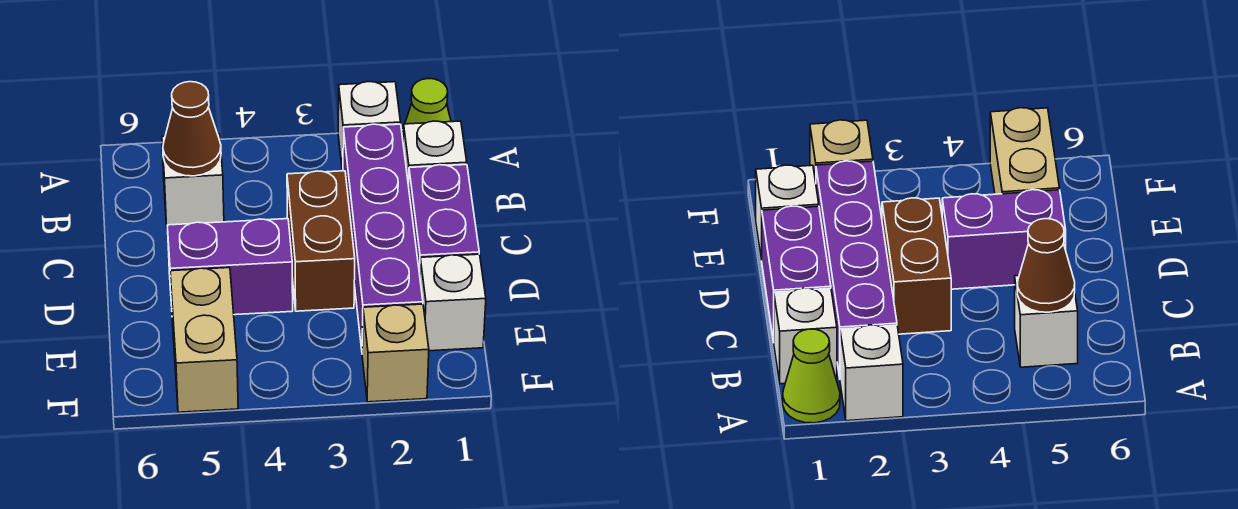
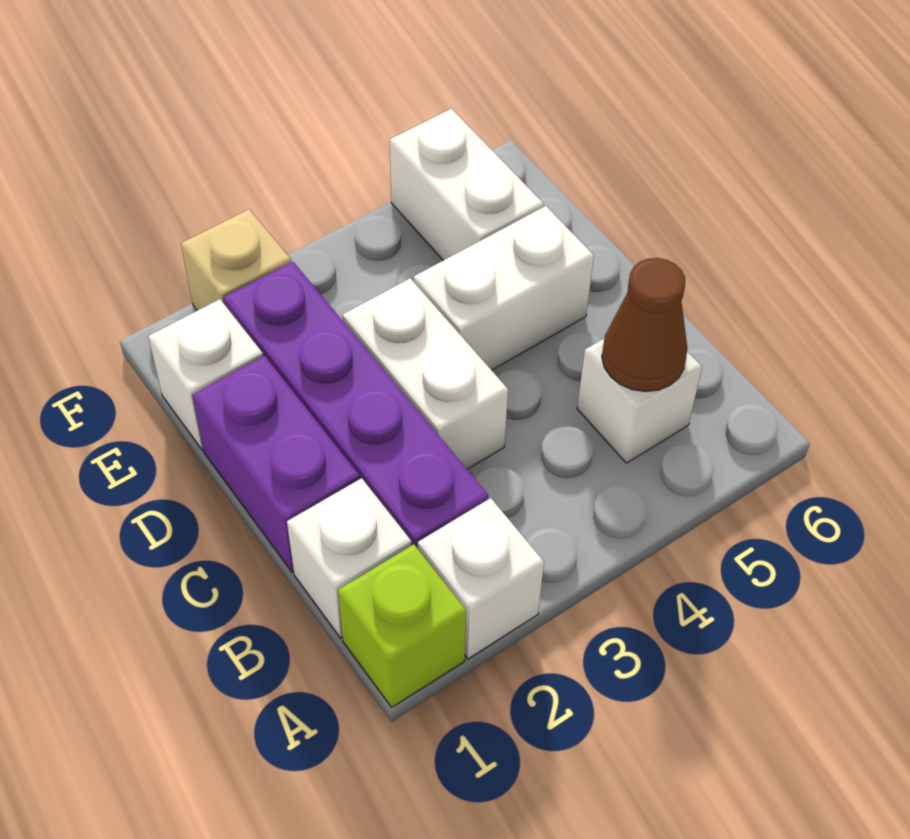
lime cone A1 level 1 -> lime brick A1 level 1
brown brick C3:D3 level 1 -> white brick C3:D3 level 1
purple brick D4:D5 level 1 -> white brick D4:D5 level 1
tan brick E5:F5 level 1 -> white brick E5:F5 level 1

